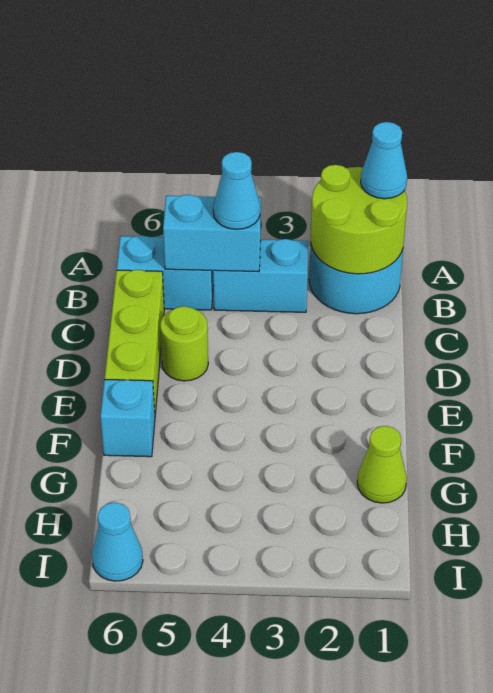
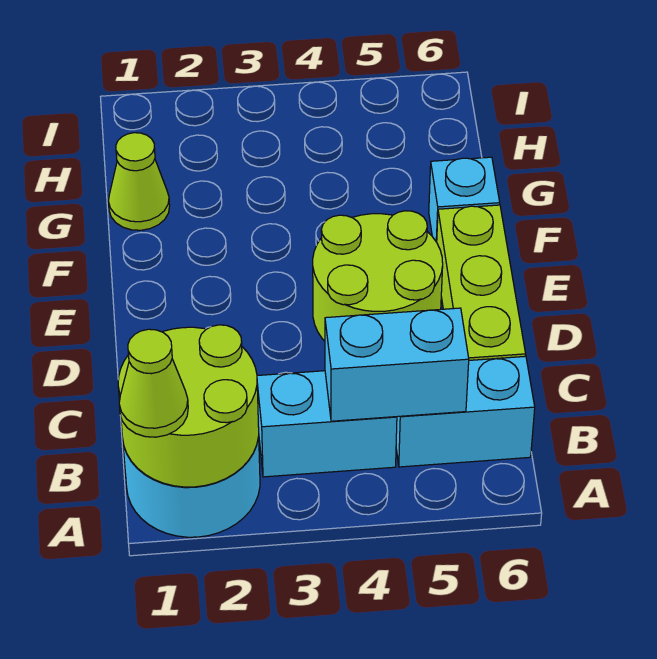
cyan cone A1 level 3 -> lime cone A1 level 3
cyan cone B4 level 3 -> none
lime round brick D5 level 1 -> lime round brick D4:E5 level 1
cyan cone I6 level 1 -> none

